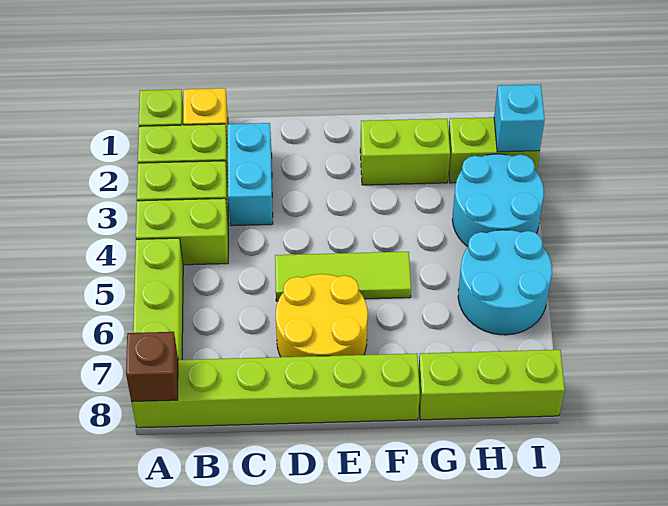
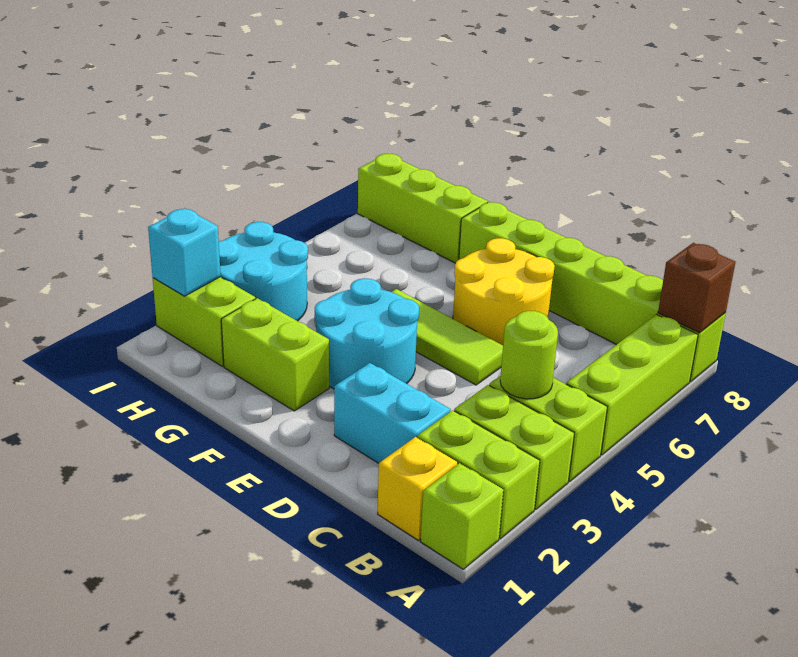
none -> lime round brick B4 level 2
cyan brick C2:C3 level 1 -> cyan brick C2:D2 level 1
cyan round brick H5:I6 level 1 -> cyan round brick E3:F4 level 1

